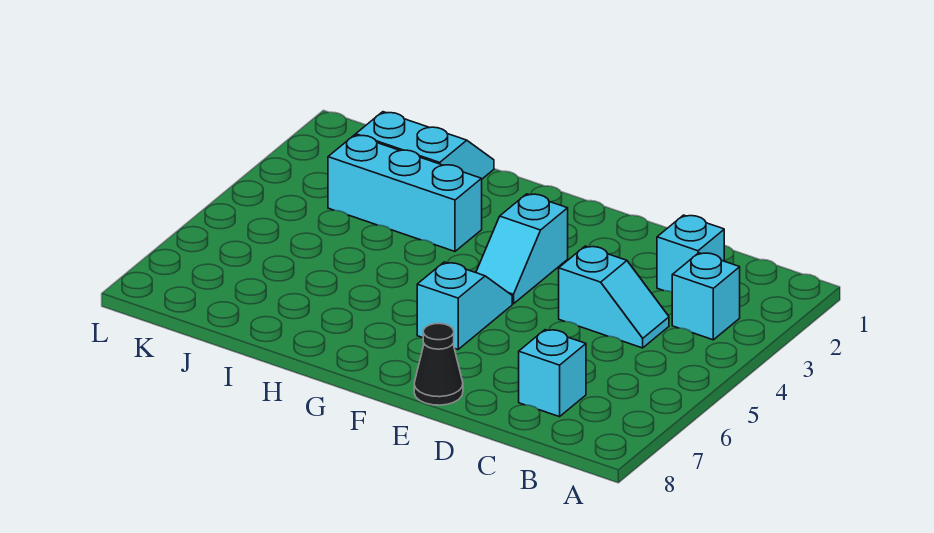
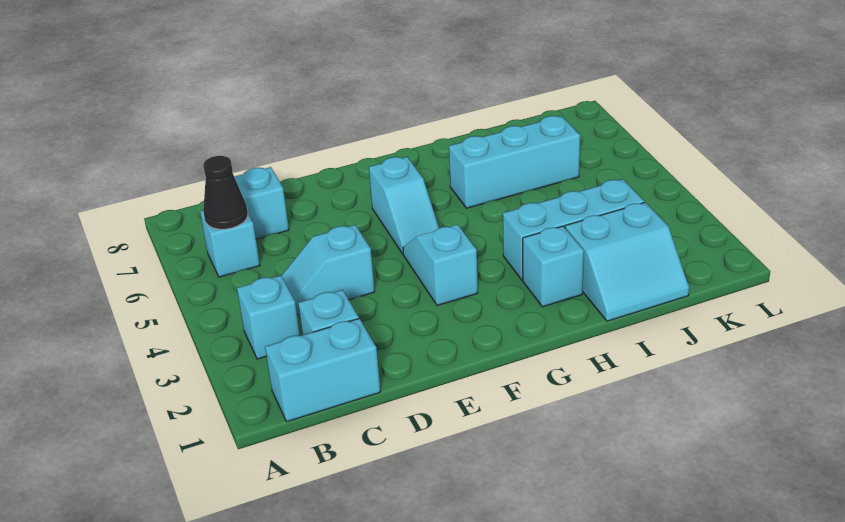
none -> cyan brick B1:C1 level 1
none -> cyan brick B6 level 1
black cone E8 level 1 -> black cone B6 level 2
none -> cyan brick H2 level 1
none -> cyan brick H6:J6 level 1

